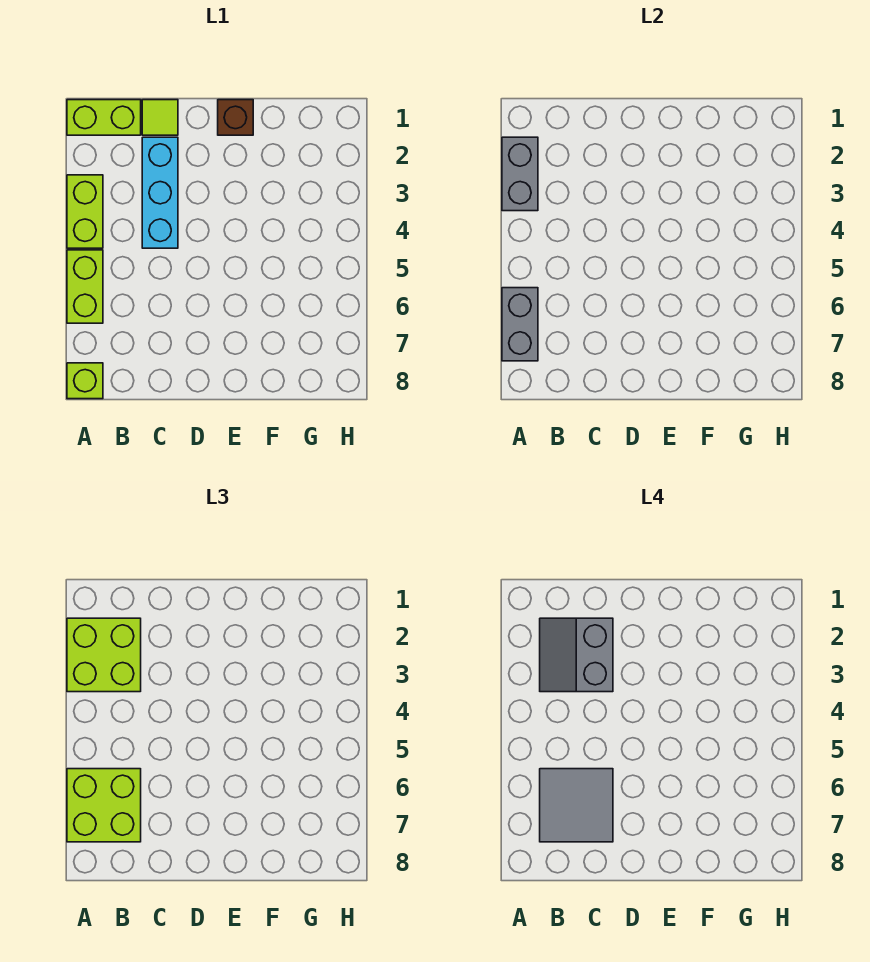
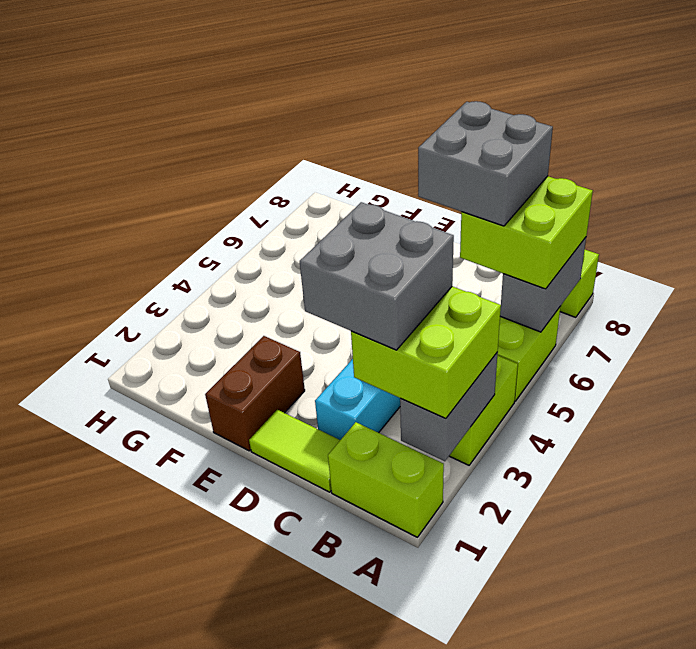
grey slope B2:C3 level 4 top C -> grey brick B2:C3 level 4
grey tile B6:C7 level 4 -> grey brick B6:C7 level 4
lime tile C1 level 1 -> lime tile C1:D1 level 1
brown brick E1 level 1 -> brown brick E1:E2 level 1

